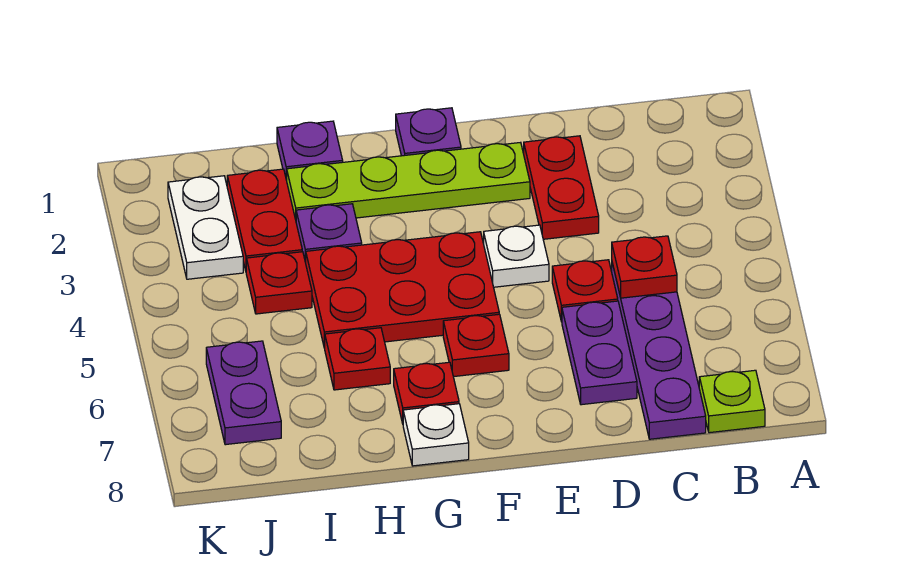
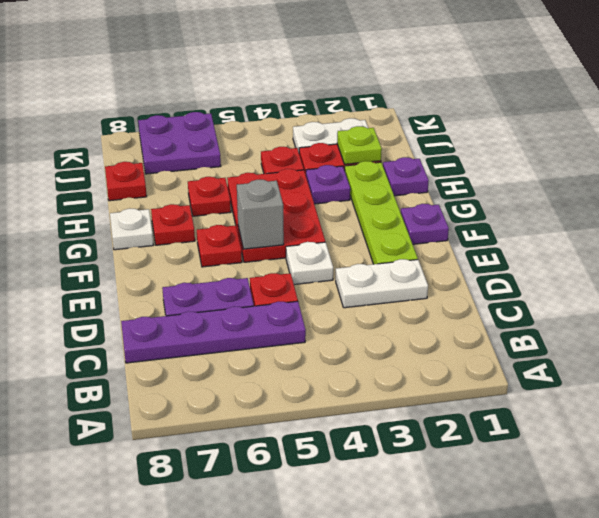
lime plate B8 level 1 -> lime plate I2 level 2
red plate C5 level 2 -> red plate I8 level 1
red plate D2:D3 level 1 -> white plate D2:D3 level 1
none -> grey brick F5 level 2
purple plate J6:J7 level 1 -> purple plate J6:K7 level 1

